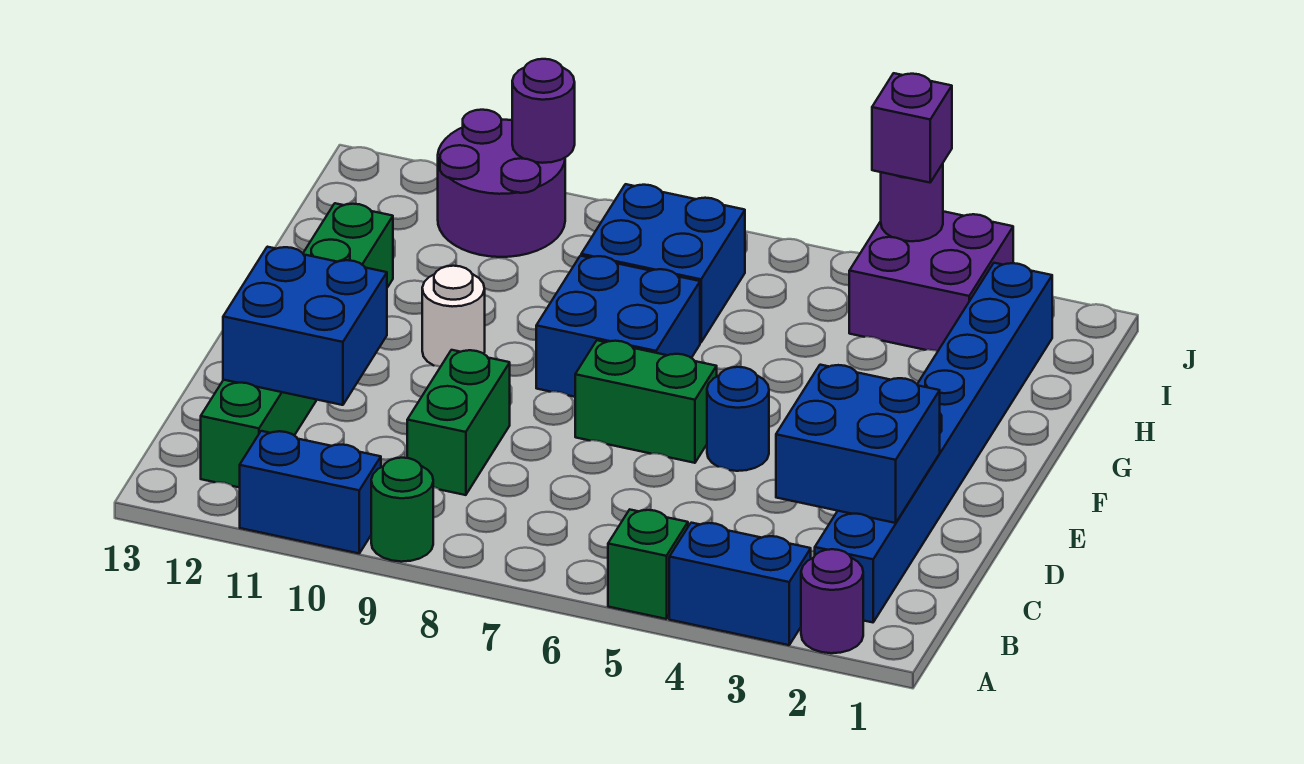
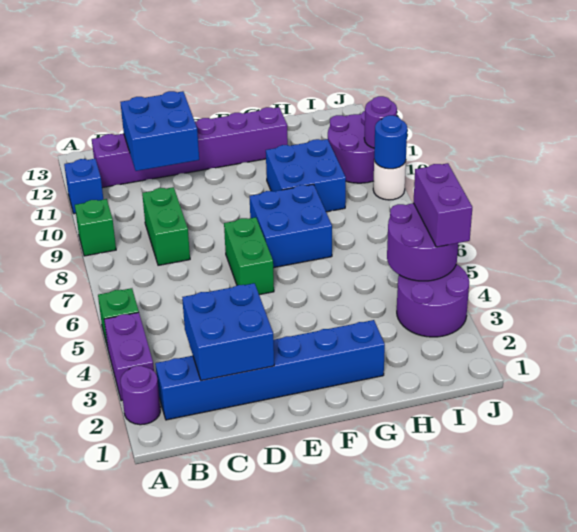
blue brick A3:A4 level 1 -> purple brick A3:A4 level 1
green round brick A9 level 1 -> green brick A9 level 1
blue brick A10:A11 level 1 -> blue brick A11 level 1
blue brick B2:I2 level 1 -> blue brick B2:G2 level 1
green brick B12:G12 level 1 -> purple brick B12:G12 level 1
green brick C9:D9 level 1 -> green brick C8:C9 level 1
blue round brick E5 level 1 -> blue round brick J9 level 2
white round brick F10 level 1 -> white round brick J9 level 1
blue brick H7:I8 level 1 -> blue brick G9:H10 level 1
purple brick I3:J4 level 1 -> purple round brick I3:J4 level 1
purple round brick J4 level 2 -> purple round brick I4:J5 level 2
purple brick J4 level 3 -> purple brick J4:J5 level 3

